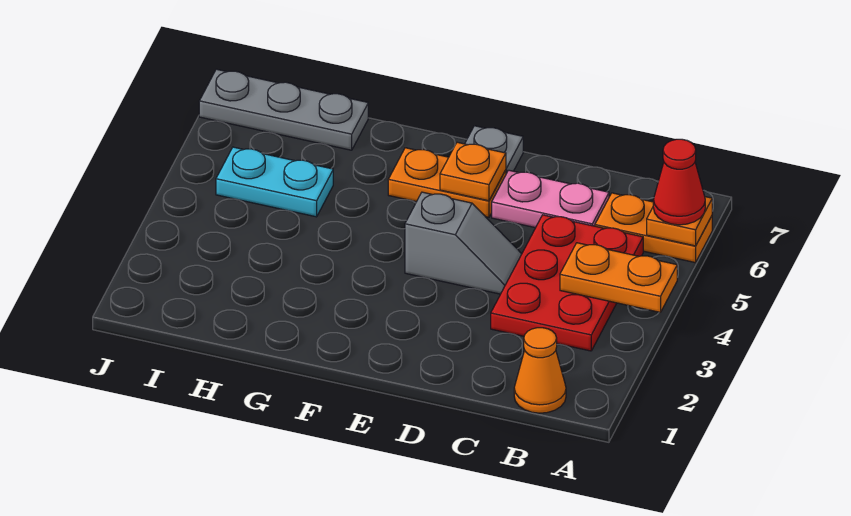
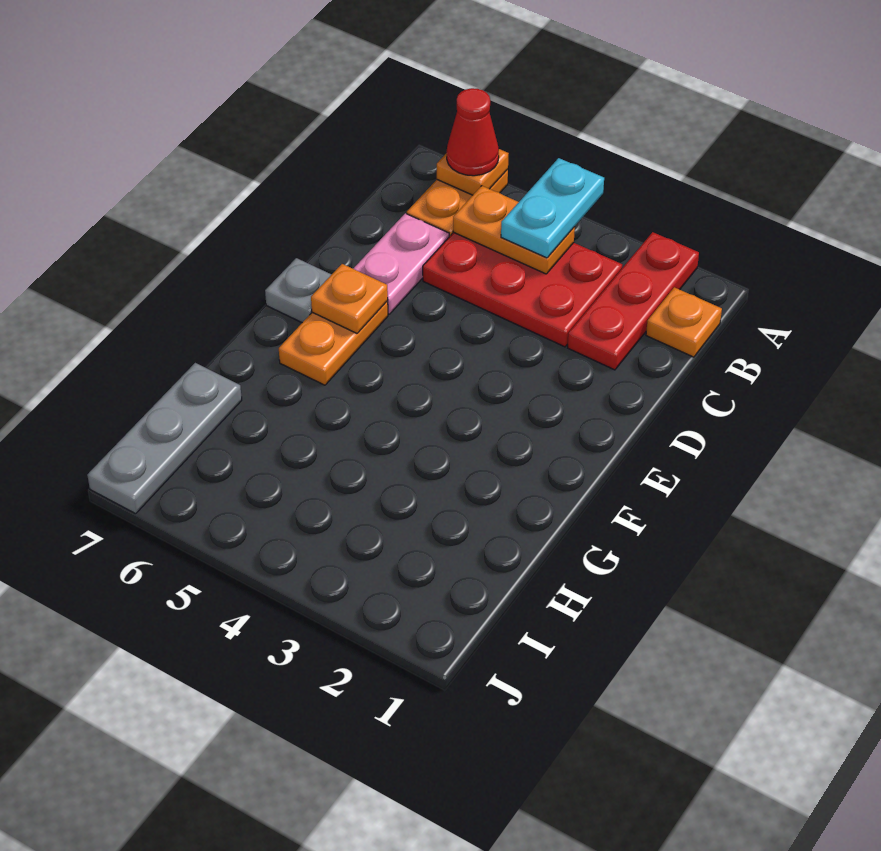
none -> red plate A2:C2 level 1
orange plate A4:B4 level 2 -> orange plate B4:B5 level 2
orange cone B1 level 1 -> orange plate B1 level 1
grey slope D4:E4 level 1 top E -> none
cyan plate H5:I5 level 1 -> cyan plate A4:B4 level 3

